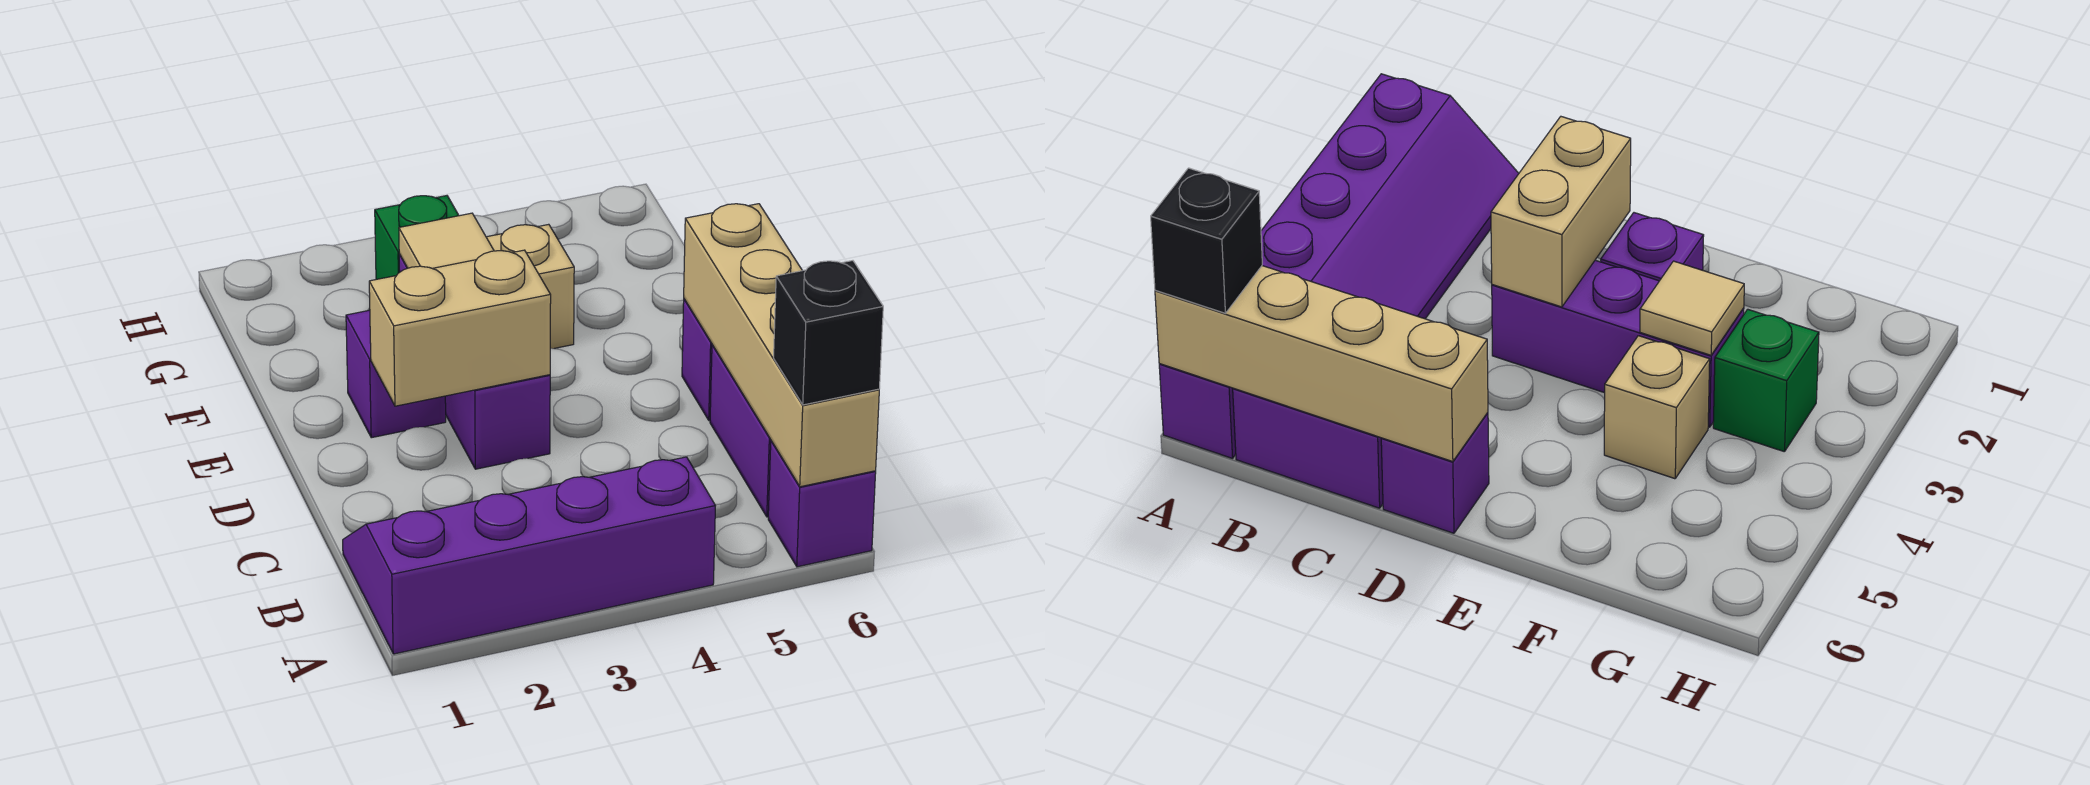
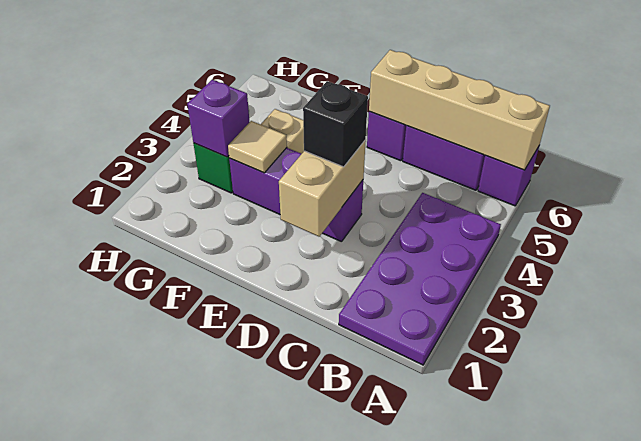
purple slope A1:B4 level 1 top A -> purple plate A1:B4 level 1
black brick A6 level 3 -> black brick D3 level 3
purple brick E2 level 1 -> purple brick G3 level 2

